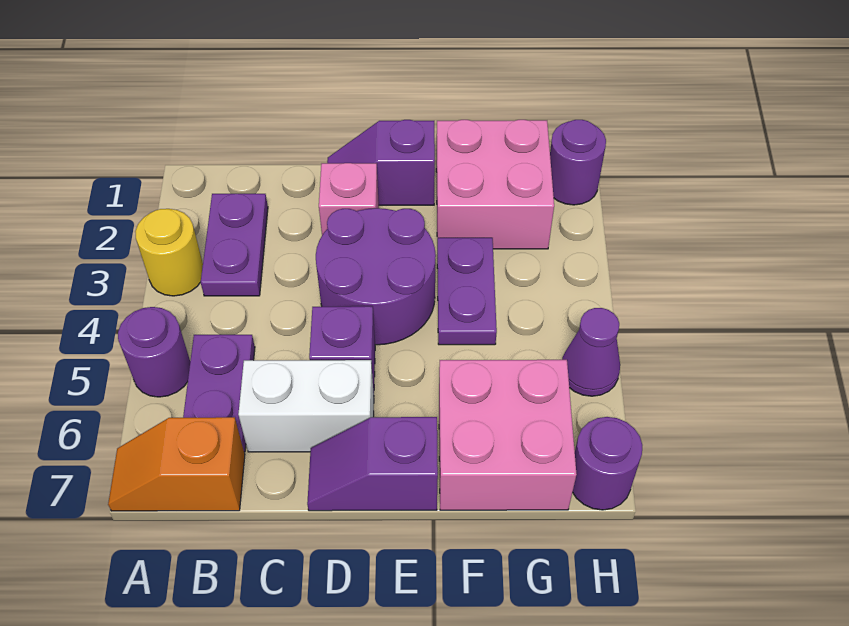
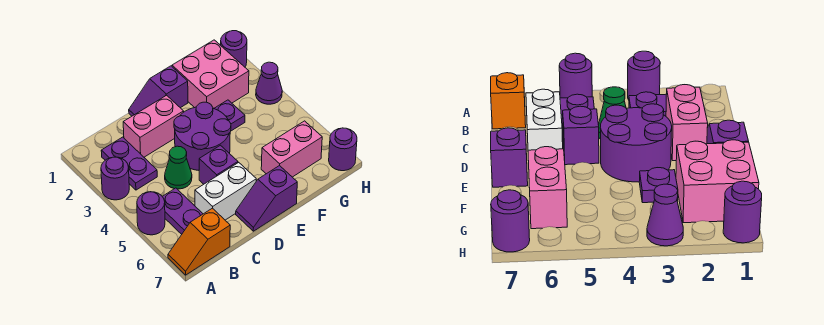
yellow round brick A3 level 1 -> purple round brick A3 level 1
none -> green cone C4 level 1
pink brick D2 level 1 -> pink brick C2:D2 level 1
purple plate F3:F4 level 1 -> purple plate F3 level 1
pink brick F6:G7 level 1 -> pink brick F6:G6 level 1
purple cone H5 level 1 -> purple cone H3 level 1

